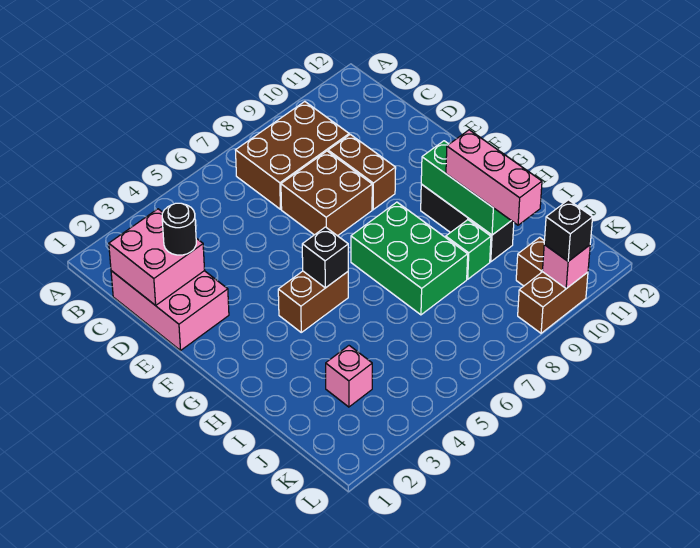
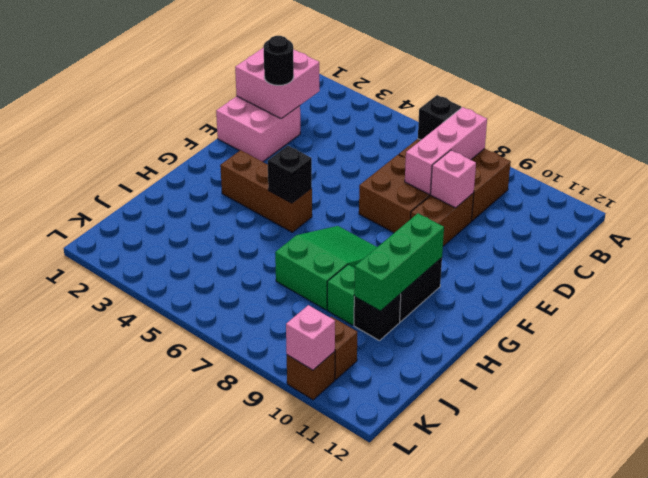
pink brick C1:E2 level 1 -> pink brick D1:E2 level 1
brown brick G4:G5 level 1 -> brown brick G3:G5 level 1
green brick G7:I8 level 1 -> green slope G7:I8 level 1 top I
pink brick H10:J10 level 3 -> pink brick B8:D8 level 2
pink brick J3 level 1 -> pink brick D9 level 2
brown brick L9:L10 level 1 -> brown brick L10 level 1
black brick L10 level 3 -> black brick B7 level 2

